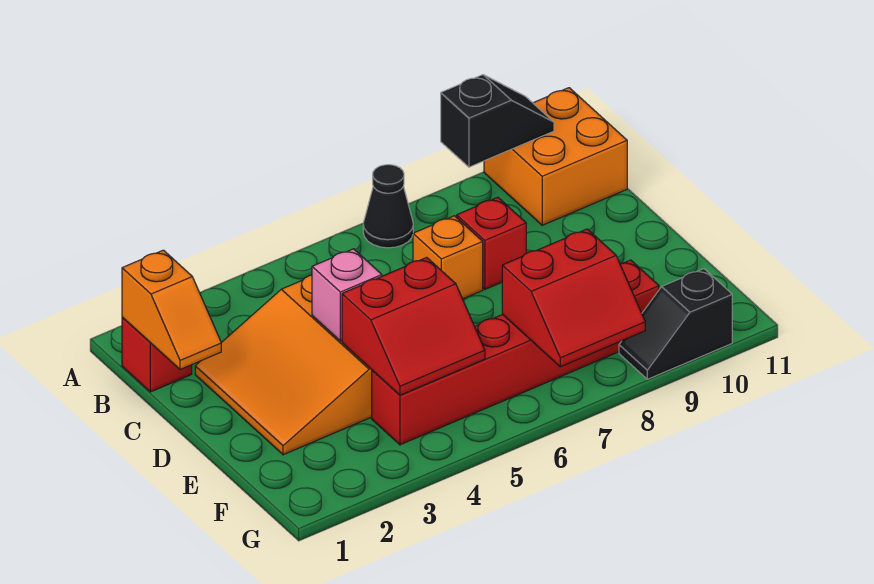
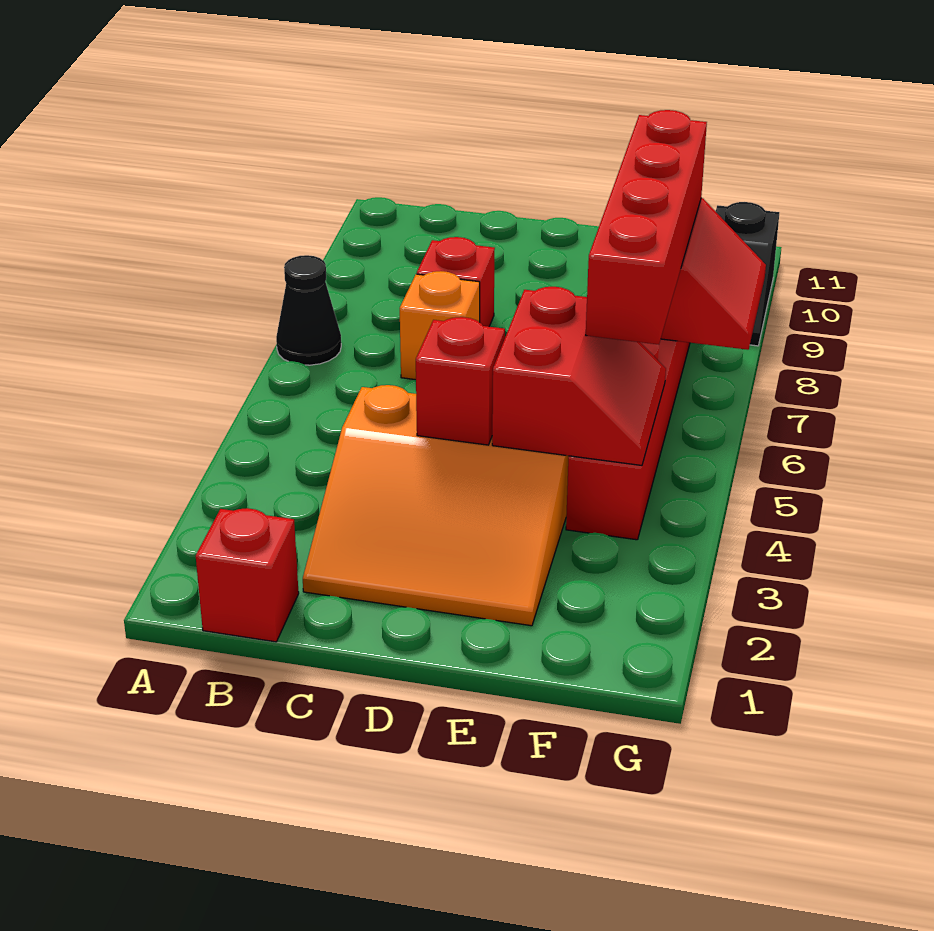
black slope A9:A10 level 2 top 9 -> none
orange brick A10:B11 level 1 -> none
orange slope B1:C1 level 2 top B -> none
pink brick D4 level 2 -> red brick D4 level 2
none -> red brick F5:F8 level 3

